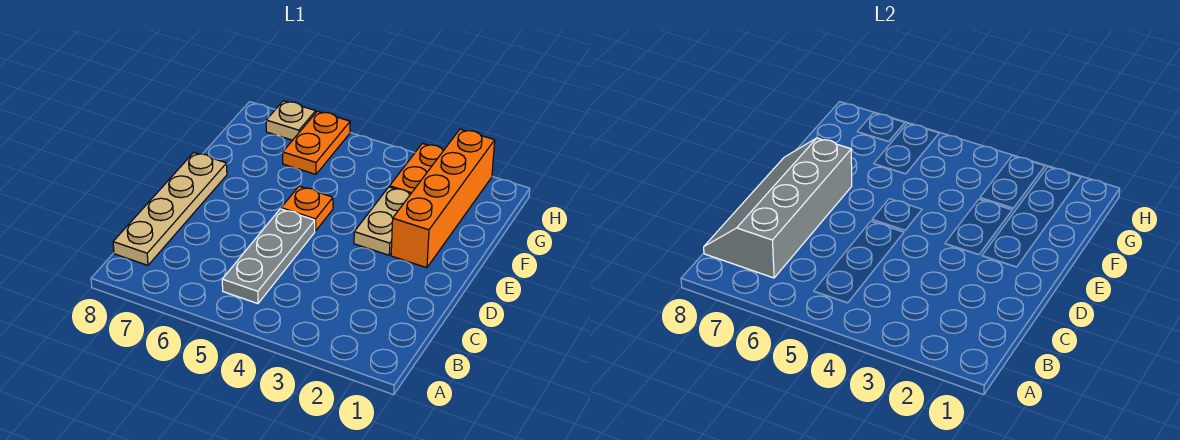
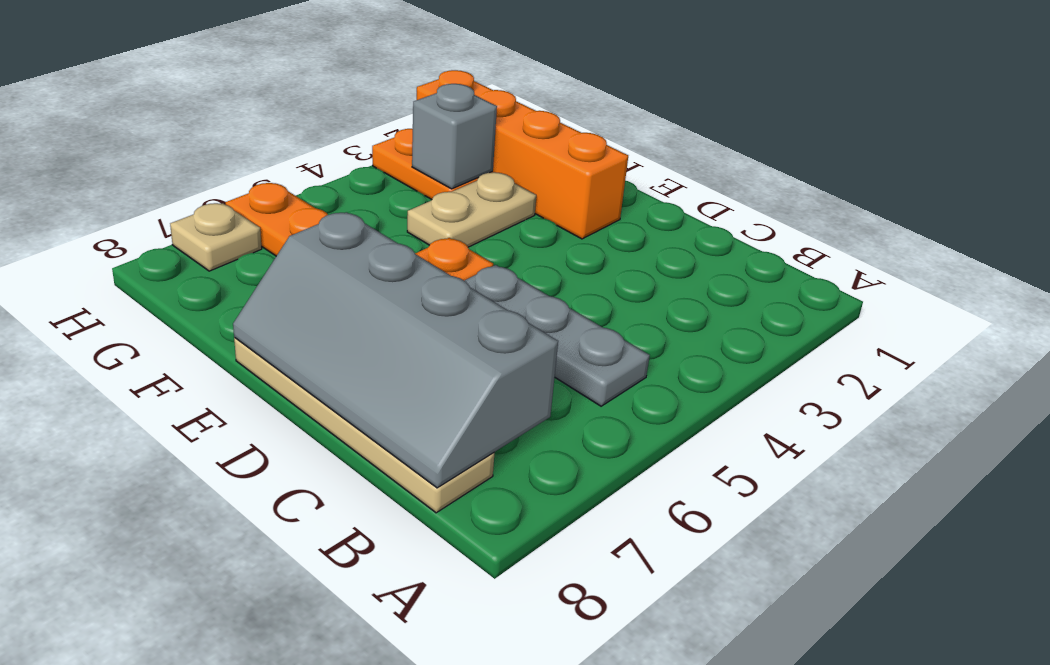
tan plate E3:F3 level 1 -> tan plate F3:F4 level 1
none -> grey brick G3 level 2

